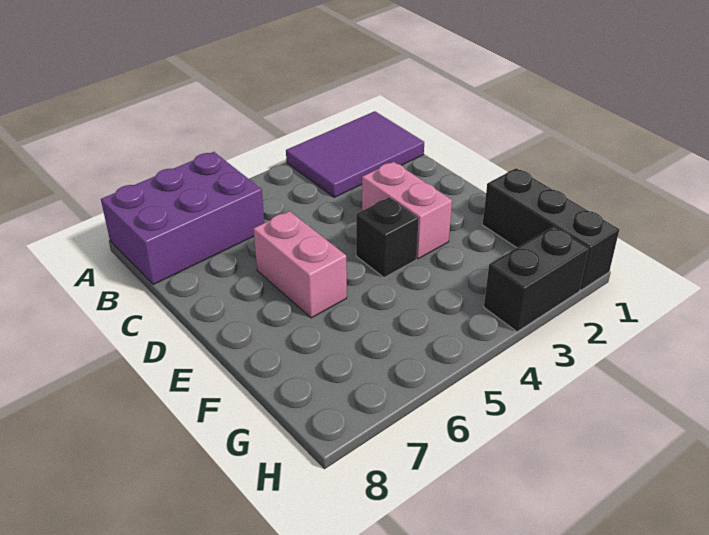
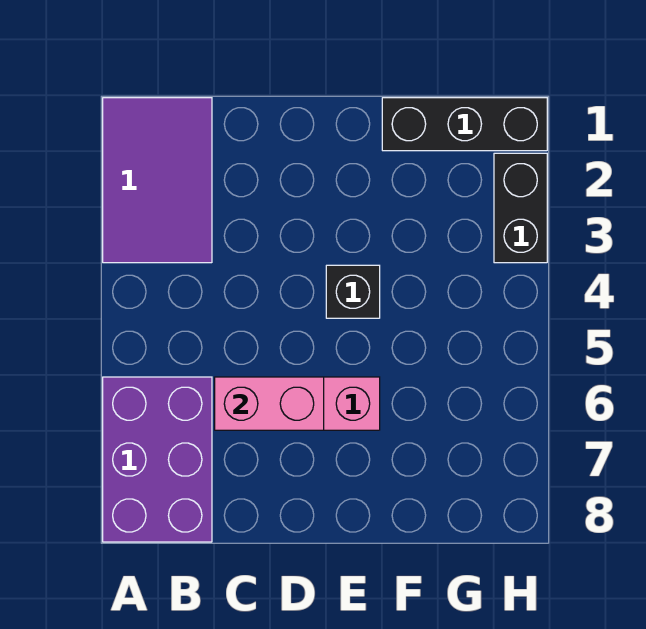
pink brick D3:E3 level 1 -> pink brick C6:D6 level 2

